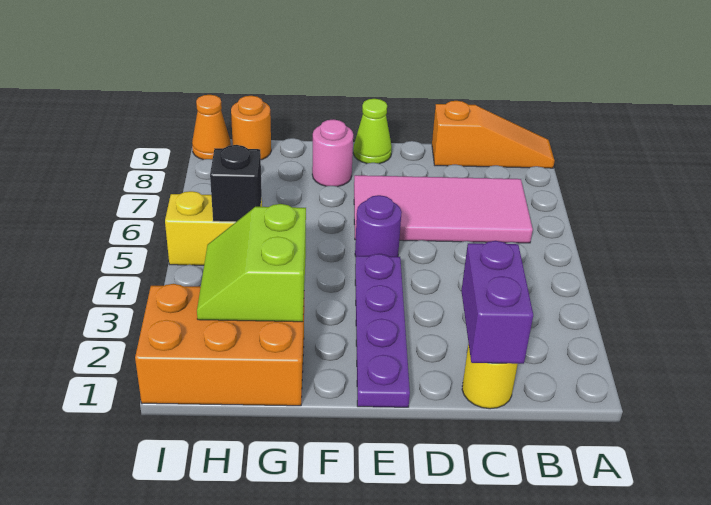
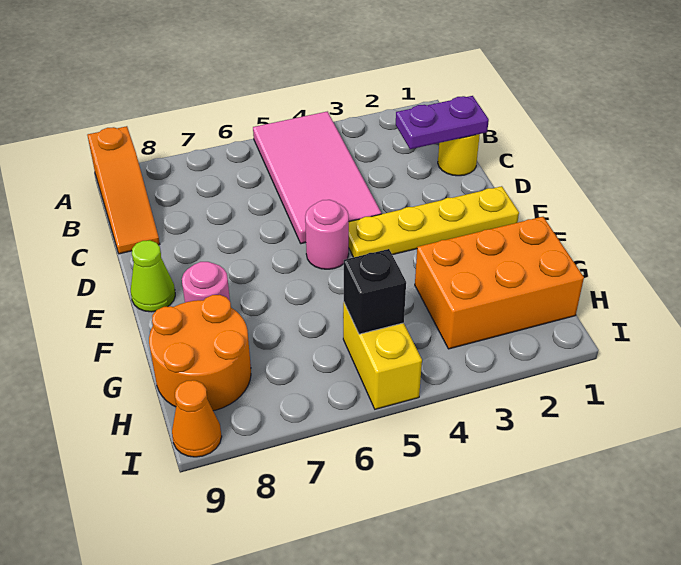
orange slope A9:C9 level 1 top C -> orange slope A9:C9 level 1 top A
pink tile B6:E7 level 1 -> pink tile A4:D5 level 1
purple brick C1:C2 level 2 -> purple plate C1:C2 level 2
purple plate E1:E4 level 1 -> yellow plate E1:E4 level 1
purple round brick E5 level 1 -> pink round brick E5 level 1
orange brick G1:I2 level 1 -> orange brick G1:H3 level 1
lime slope G2:H3 level 2 top G -> none
orange round brick H9 level 1 -> orange round brick G8:H9 level 1

